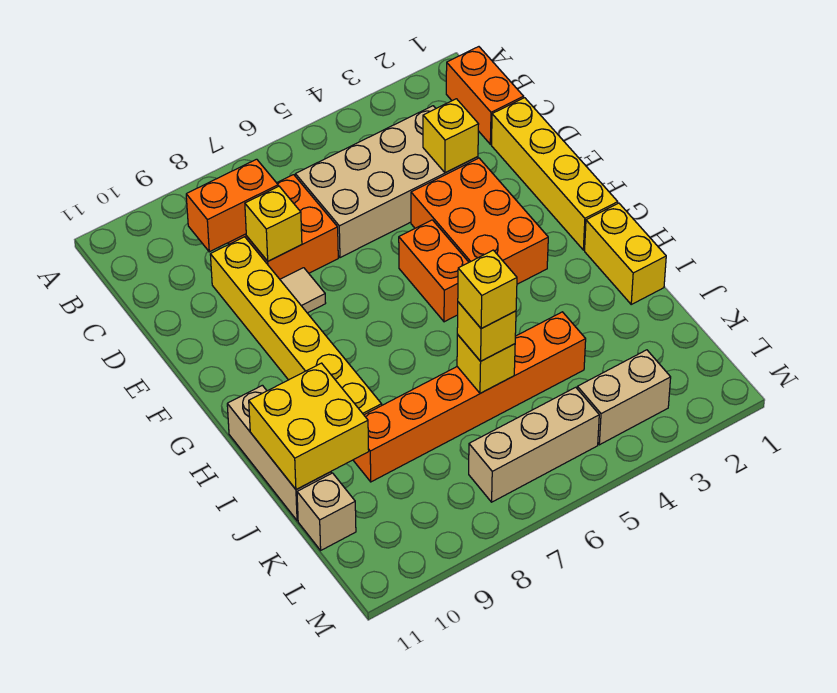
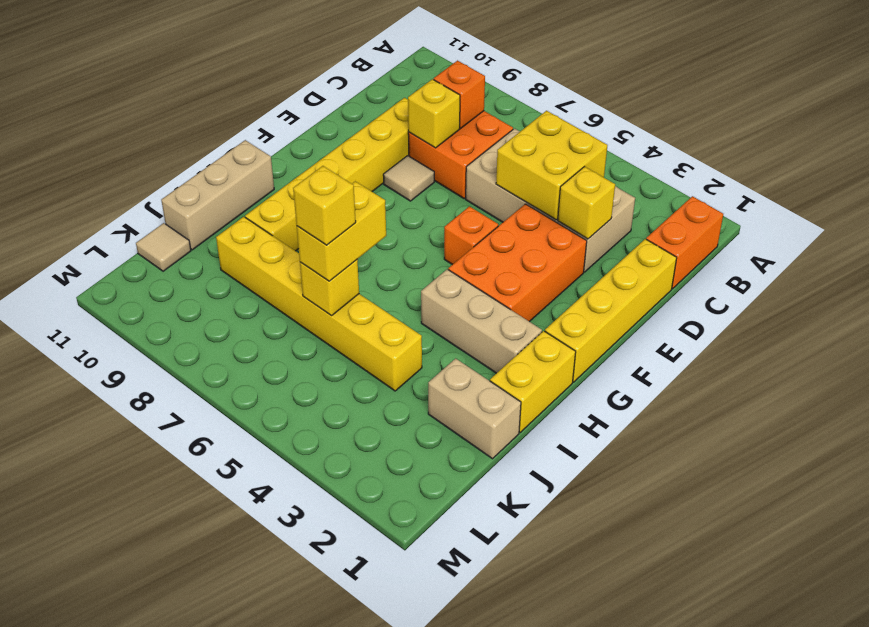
orange brick C8:C9 level 2 -> orange brick C8 level 2
orange brick F5:G5 level 1 -> orange brick F5 level 1
yellow brick I10:J11 level 2 -> yellow brick C4:D5 level 2
orange brick J4:J9 level 1 -> yellow brick J4:J9 level 1
yellow brick J6 level 3 -> yellow brick I6:J6 level 3
tan brick K11 level 1 -> tan tile K11 level 1
tan brick L3:L4 level 1 -> tan brick J1:J2 level 1
tan brick L5:L7 level 1 -> tan brick H2:H4 level 1

